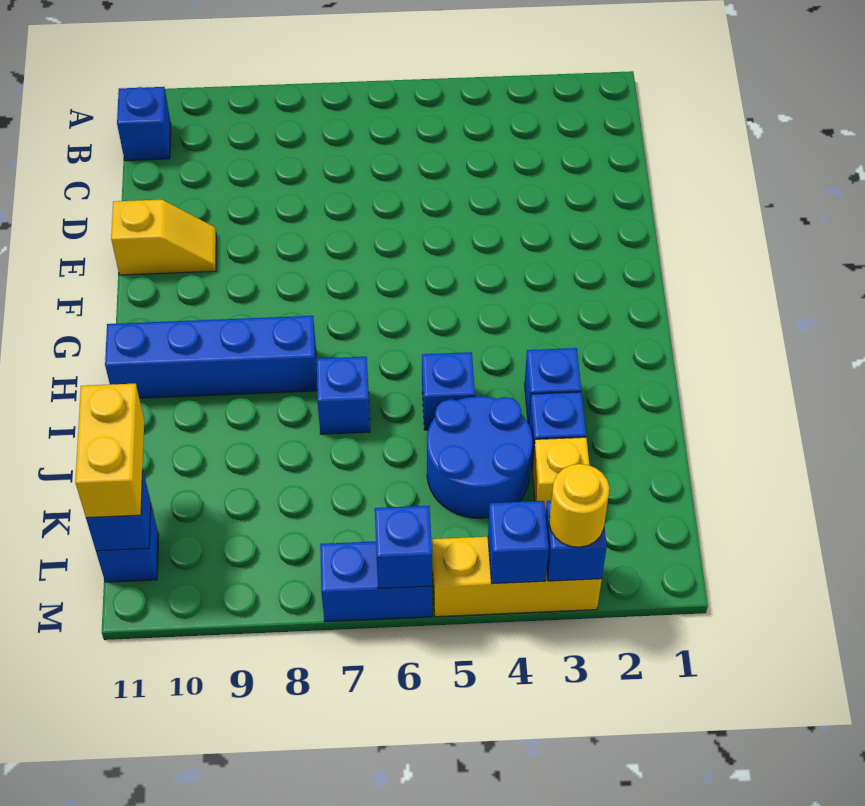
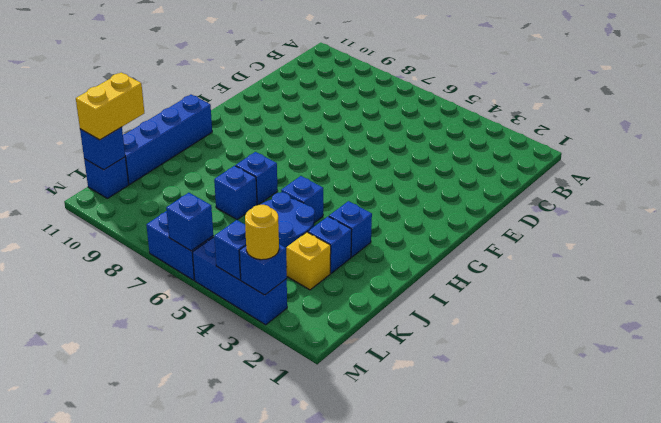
blue brick B11 level 1 -> blue brick J7 level 1
yellow slope E10:E11 level 1 top 11 -> none
blue brick H8:H11 level 1 -> blue brick H11:K11 level 1
yellow brick M3:M5 level 1 -> blue brick M3:M5 level 1

